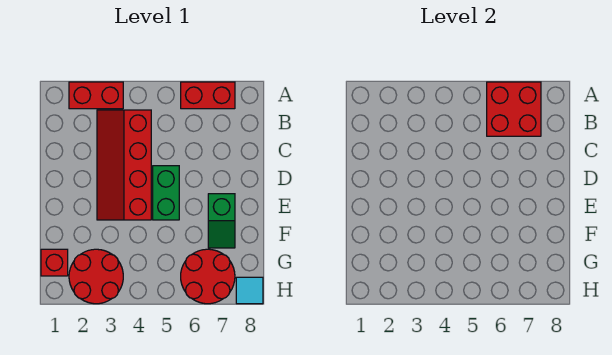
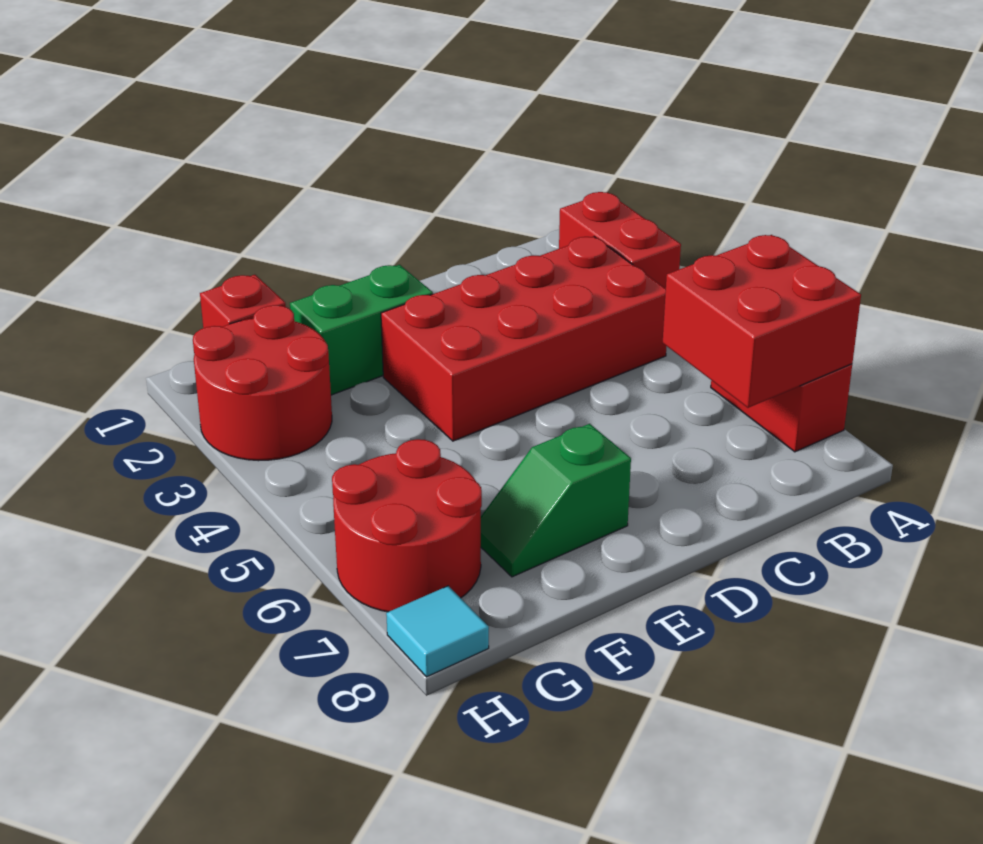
red slope B3:E4 level 1 top 4 -> red brick B3:E4 level 1
green brick D5:E5 level 1 -> green brick E2:F2 level 1

